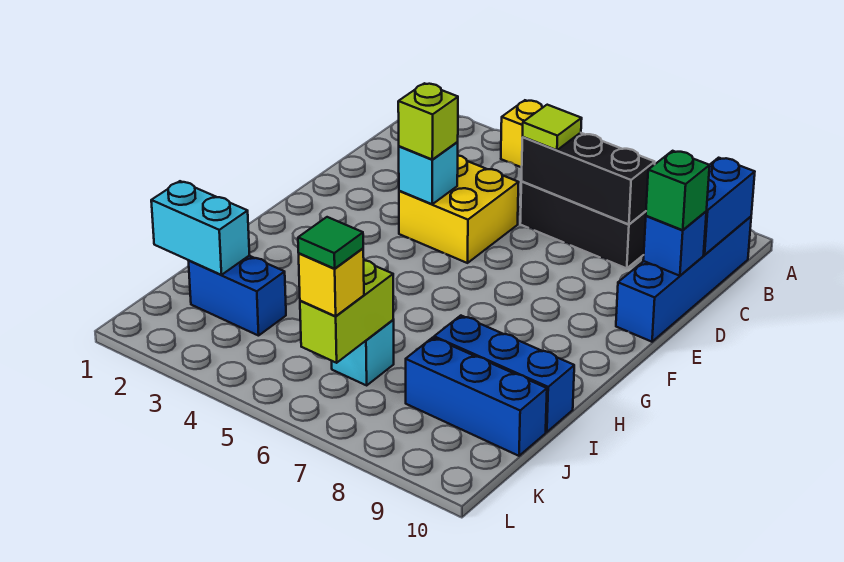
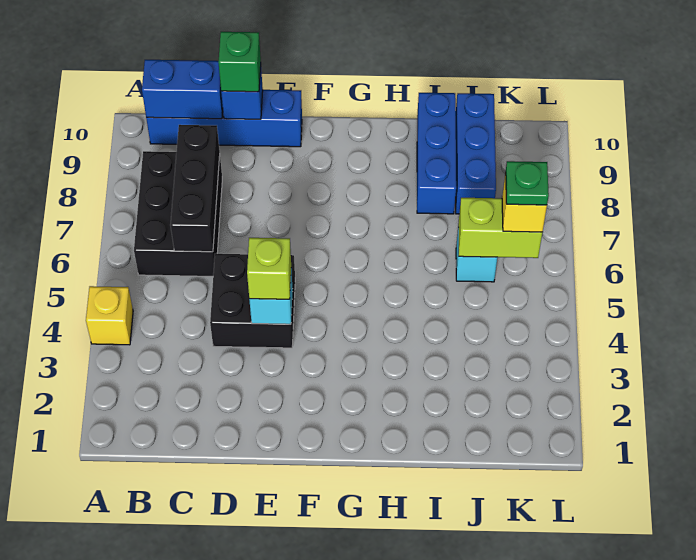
lime tile C6 level 3 -> none
yellow brick D4:E5 level 1 -> black brick D4:E5 level 1
cyan brick J1:J2 level 2 -> none
blue brick J2:J3 level 1 -> none
green tile K6 level 4 -> green plate K6 level 4

